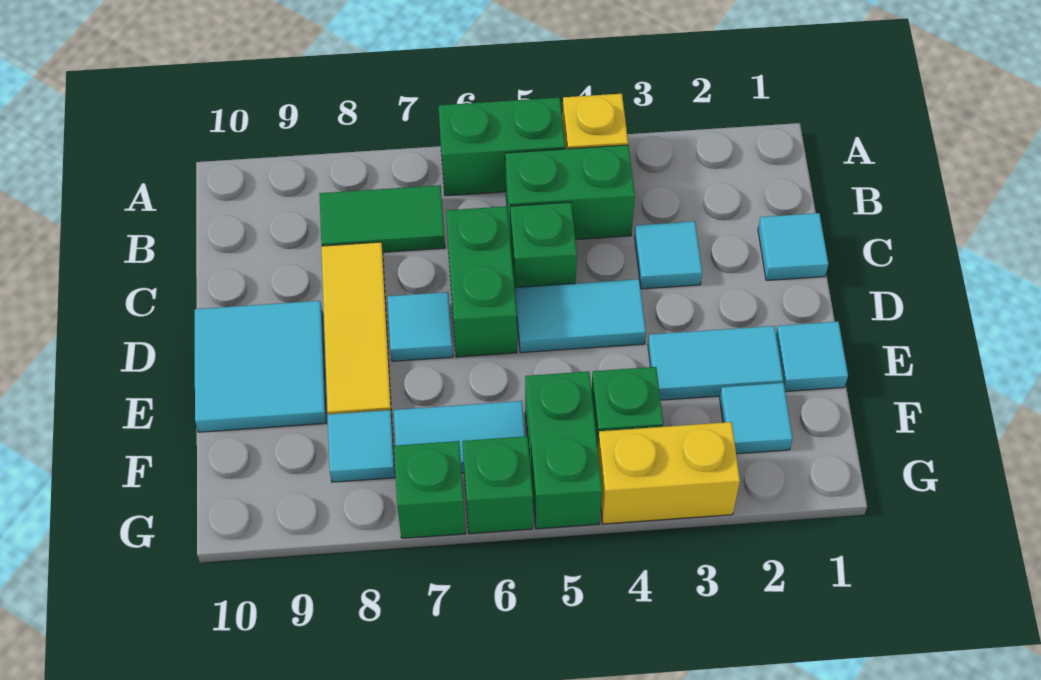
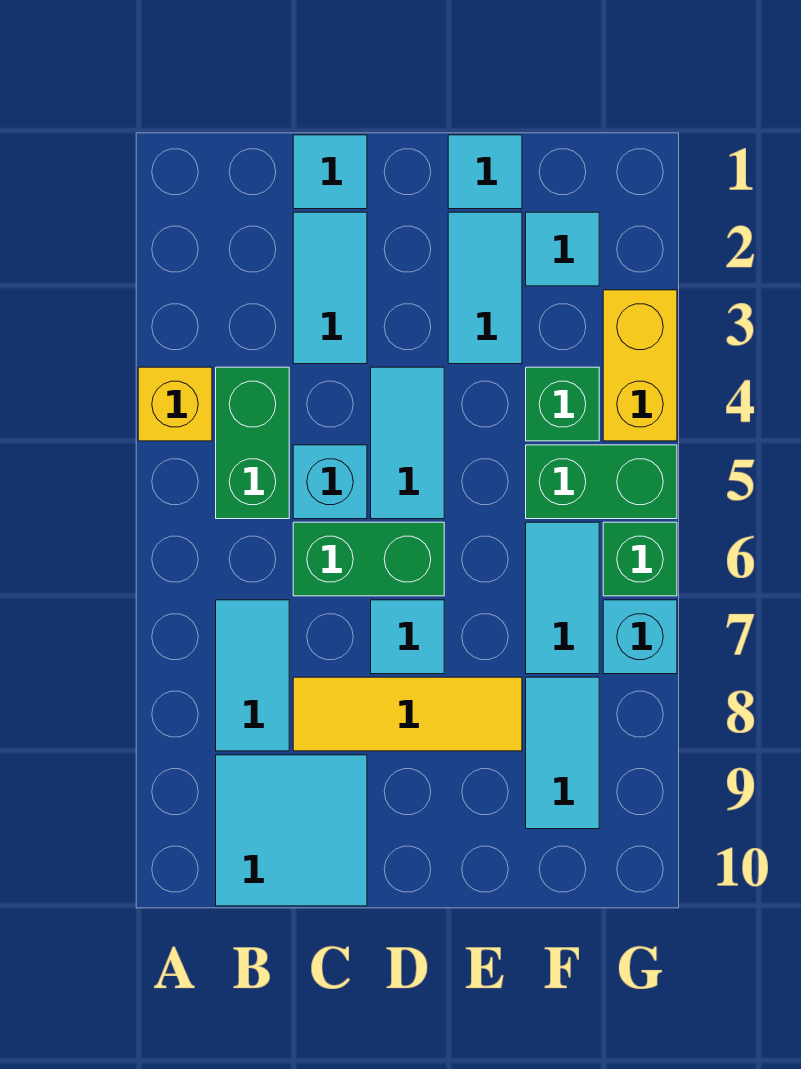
green brick A5:A6 level 1 -> none
green tile B7:B8 level 1 -> cyan tile B7:B8 level 1
cyan tile C3 level 1 -> cyan tile C2:C3 level 1
green brick C5 level 1 -> cyan brick C5 level 1
cyan tile D9:E10 level 1 -> cyan tile B9:C10 level 1
cyan tile F8 level 1 -> cyan tile F8:F9 level 1
green brick G7 level 1 -> cyan brick G7 level 1

